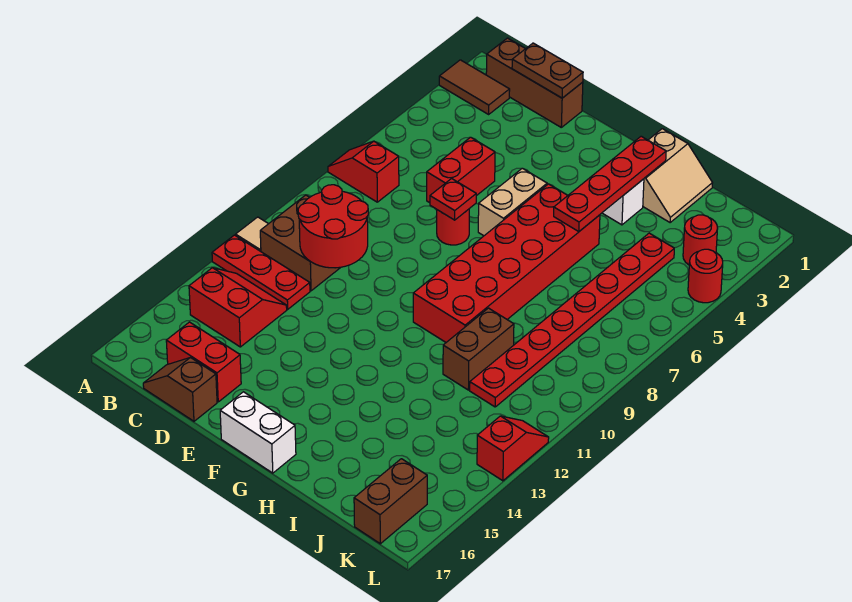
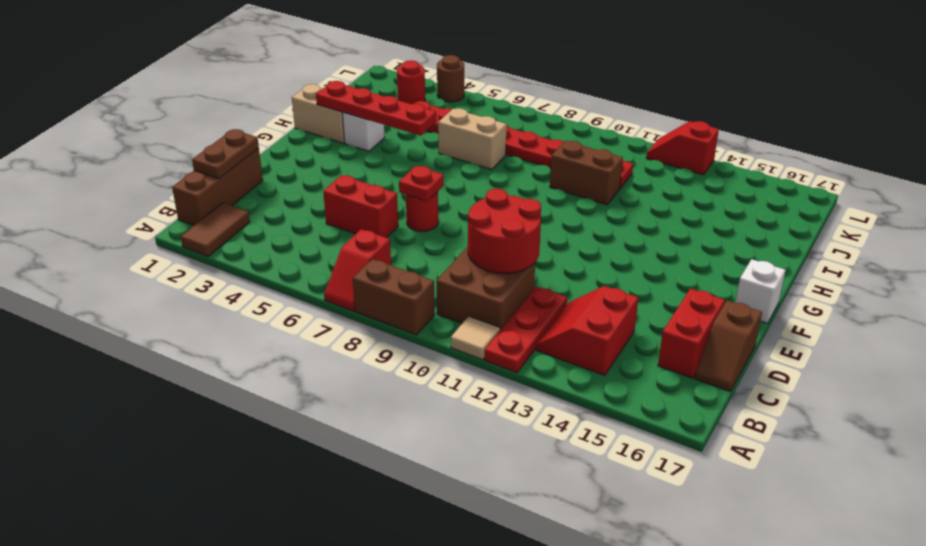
tan brick F5:F6 level 1 -> tan brick I6:I7 level 1
white brick F17:G17 level 1 -> white brick F17 level 1
red brick G5:H10 level 1 -> none
brown brick K16:K17 level 1 -> brown brick A8:A9 level 1
red round brick L4 level 1 -> brown round brick L4 level 1

